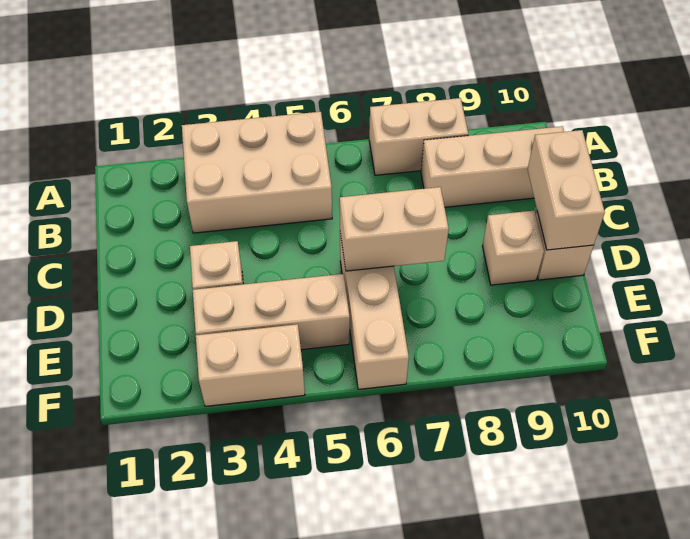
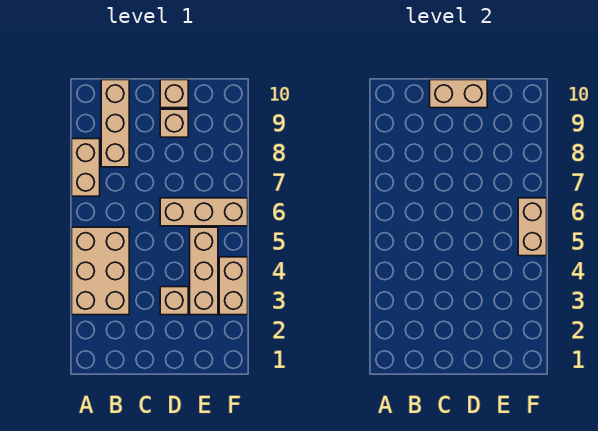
tan brick D6:D7 level 2 -> tan brick F5:F6 level 2

